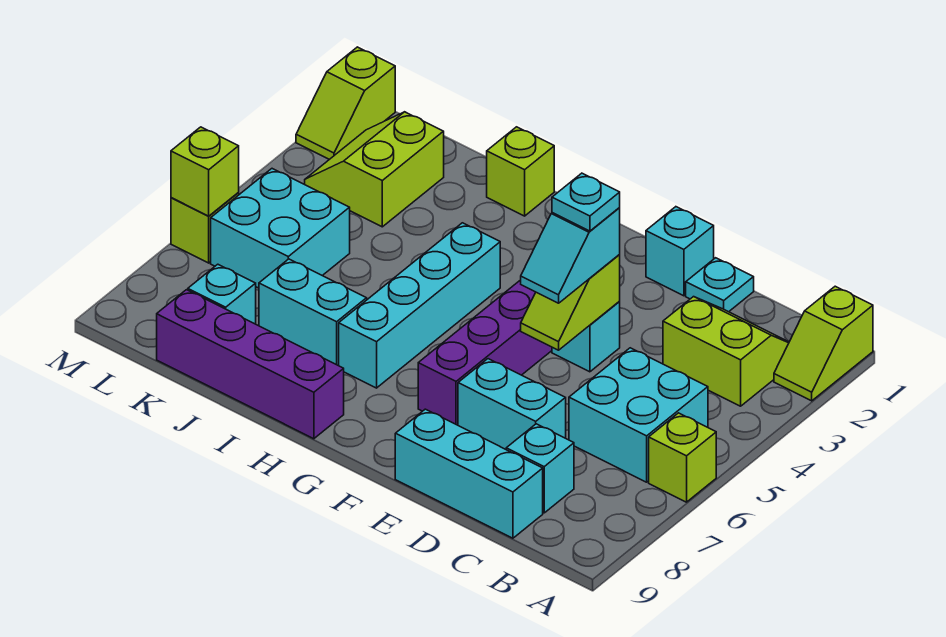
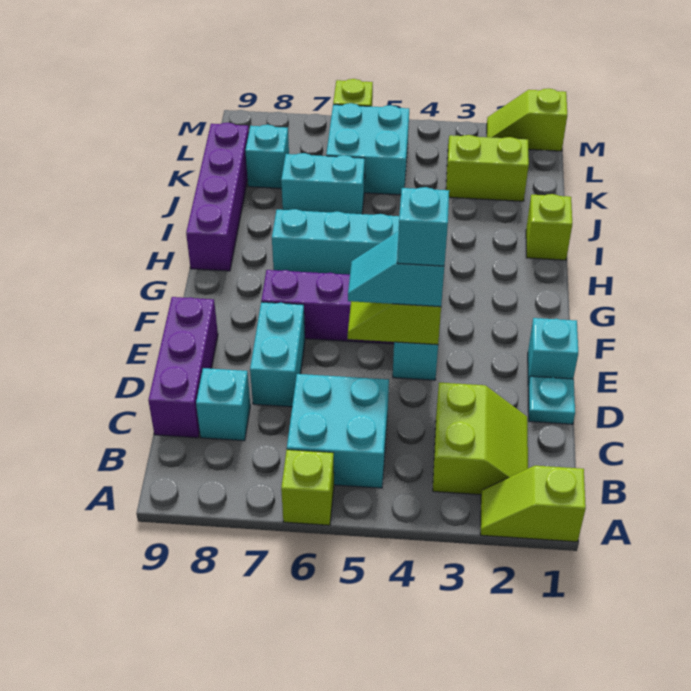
cyan brick C9:E9 level 1 -> purple brick C9:E9 level 1
cyan plate E4 level 4 -> cyan brick E4 level 4
cyan brick I7:J7 level 1 -> cyan brick J6:J7 level 1
lime brick M6 level 2 -> none

